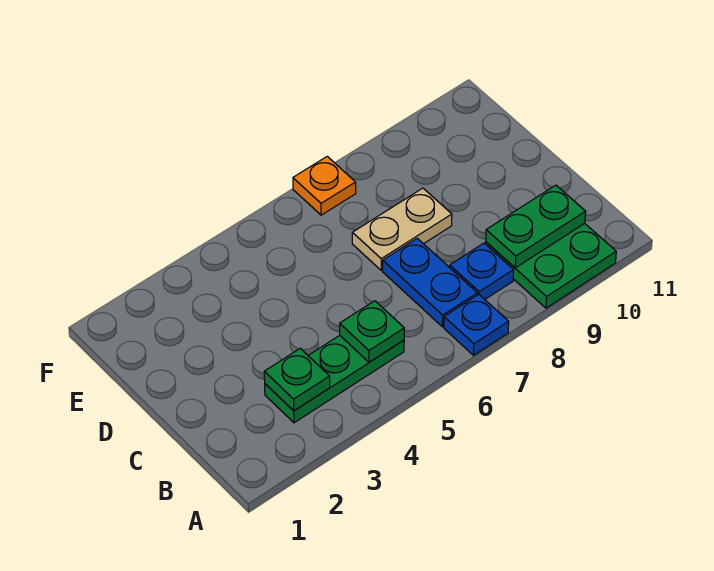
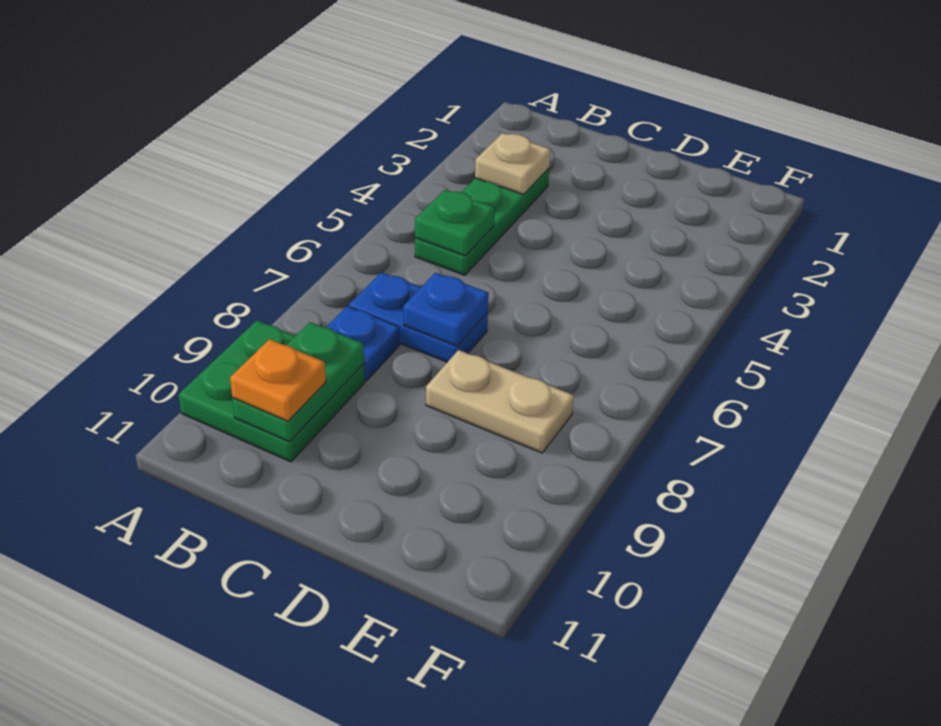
blue plate A7 level 1 -> blue plate C7 level 2
green plate B3 level 2 -> tan plate B3 level 2
tan plate D7:D8 level 1 -> tan plate D8:E8 level 1
orange plate F7 level 1 -> orange plate B10 level 3

